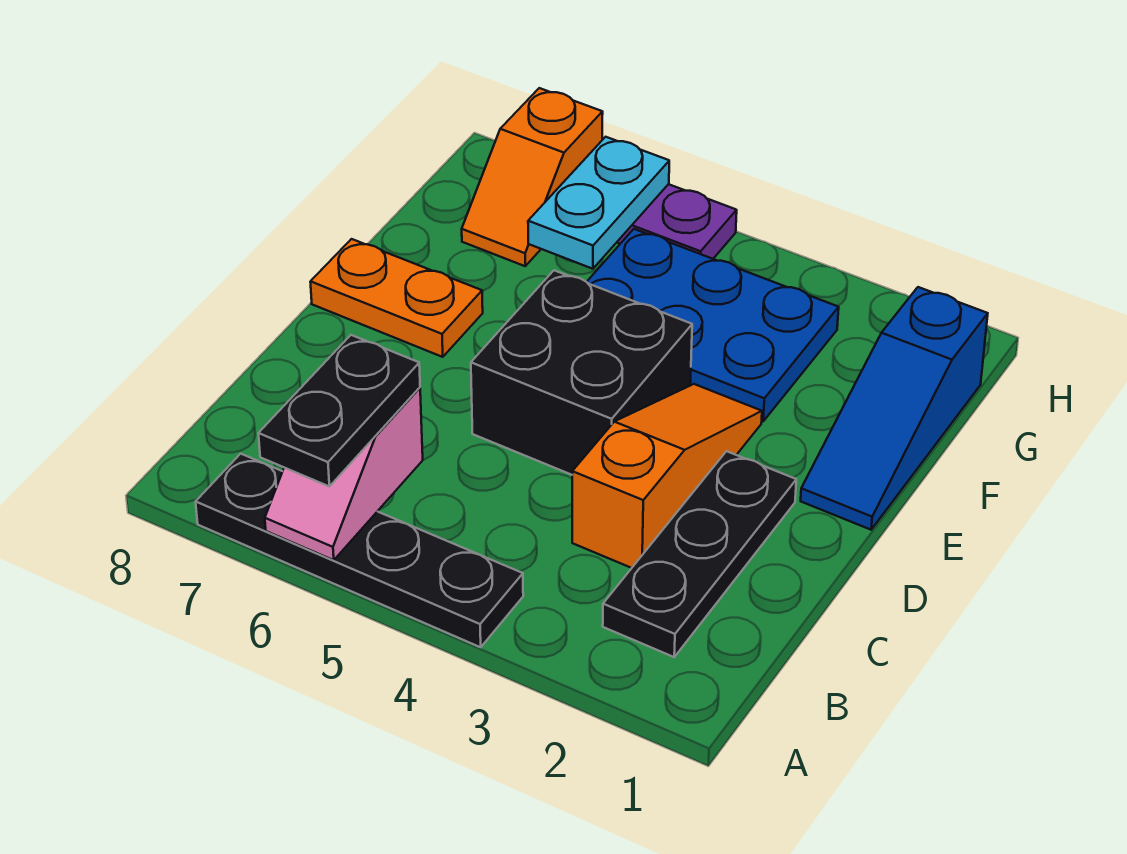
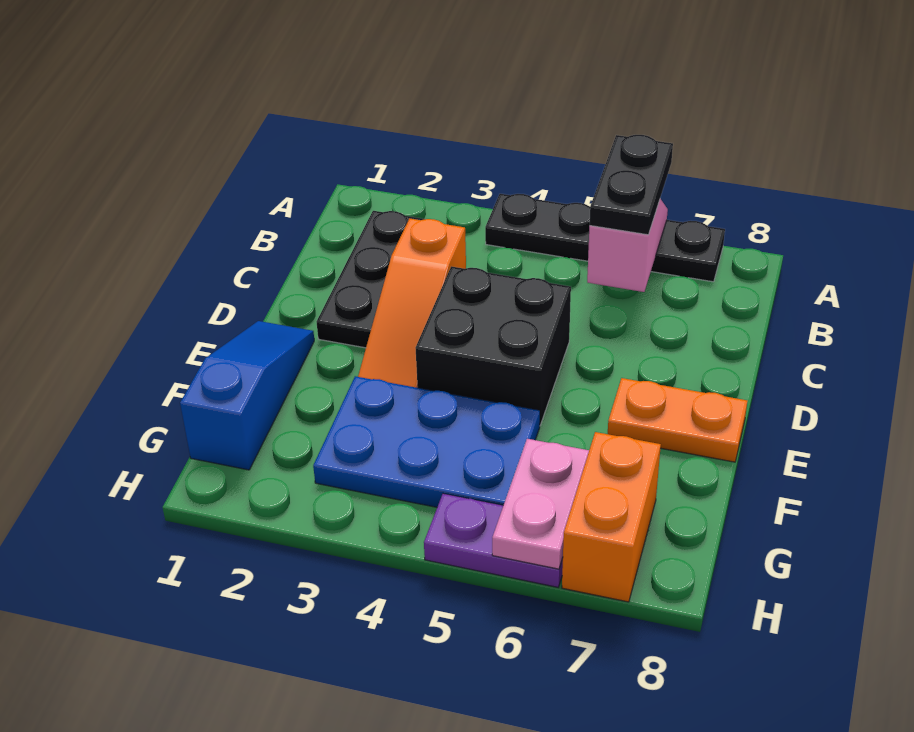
cyan plate G6:H6 level 2 -> pink plate G6:H6 level 2
orange slope G7:H7 level 1 top H -> orange brick G7:H7 level 1

